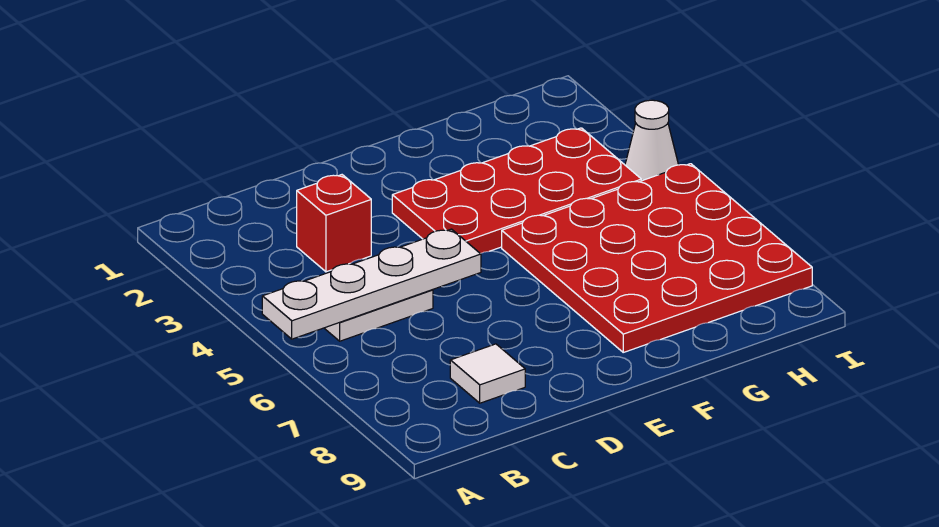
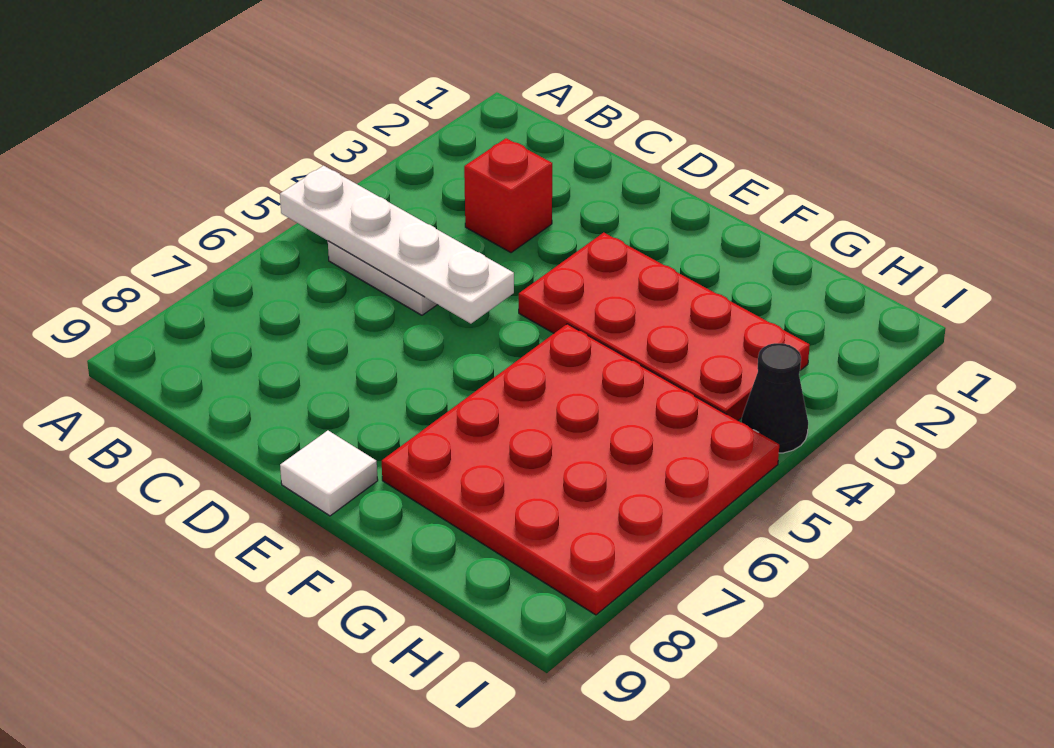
white tile C8 level 1 -> white tile E9 level 1
white cone I4 level 1 -> black cone I4 level 1

